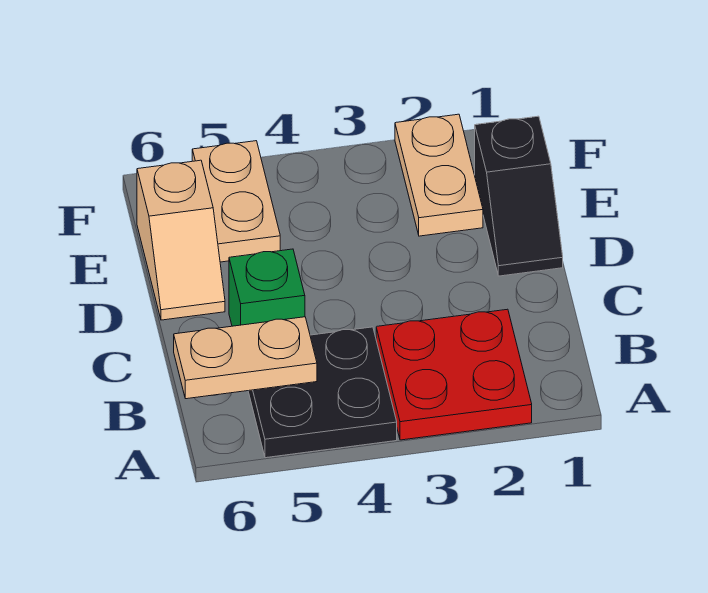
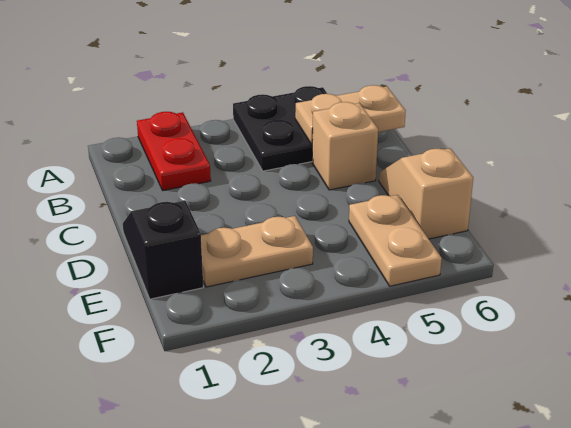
red plate A2:B3 level 1 -> red plate A2:B2 level 1
green brick C5 level 1 -> tan brick C5 level 1
tan plate E2:F2 level 1 -> tan plate E2:E3 level 1

